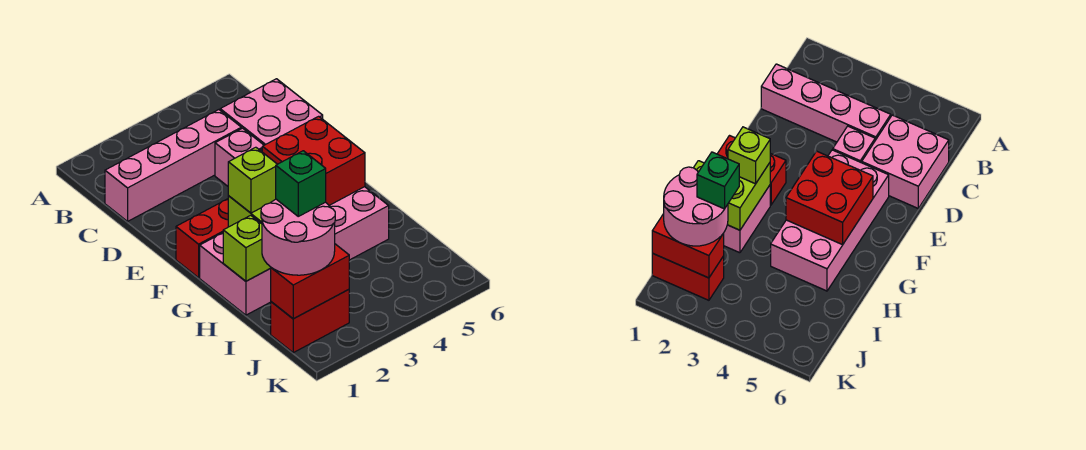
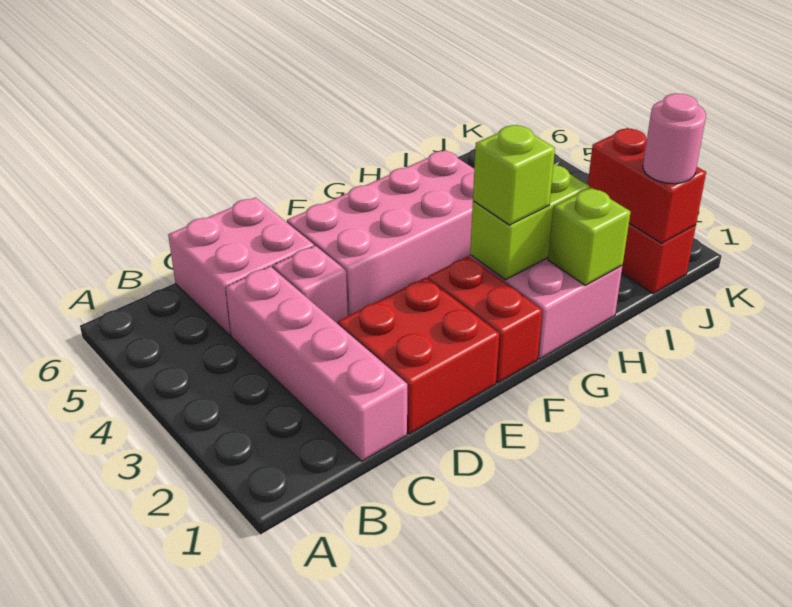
red brick F4:G5 level 2 -> red brick D1:E2 level 1
pink round brick I1:J2 level 3 -> pink round brick J1 level 3
green brick I2 level 4 -> none

